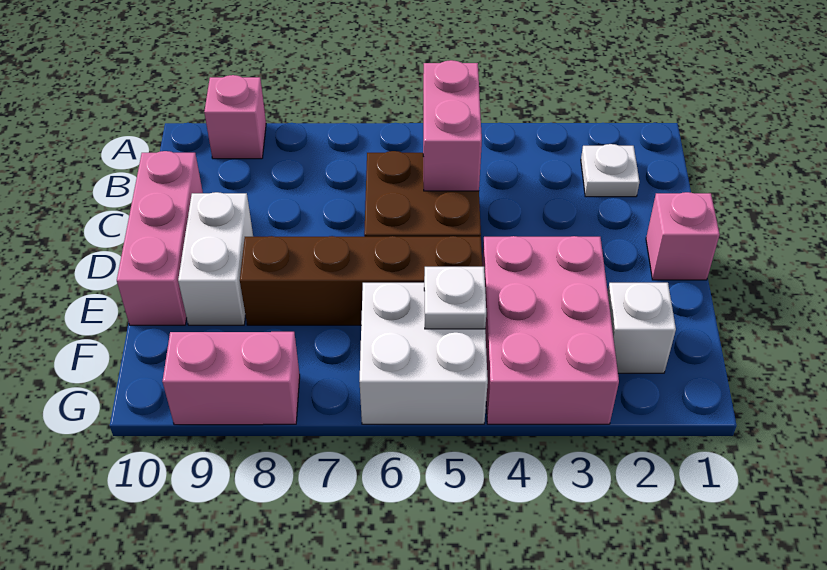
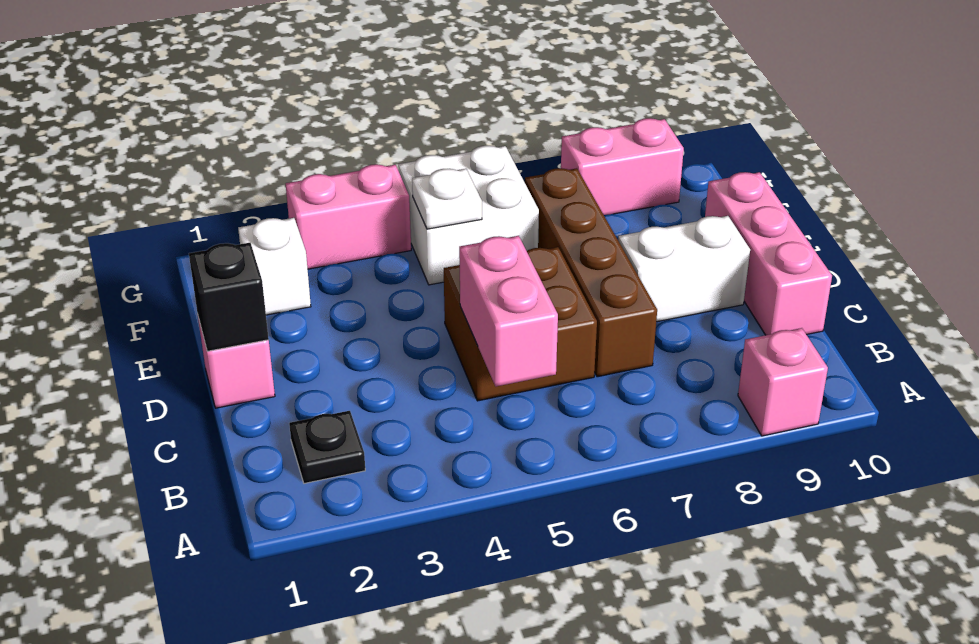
white plate B2 level 1 -> black plate B2 level 1
none -> black brick D1 level 2
white brick D9:E9 level 1 -> white brick D8:D9 level 1
pink brick E3:G4 level 1 -> pink brick G3:G4 level 1
brown brick E5:E8 level 1 -> brown brick C7:F7 level 1

